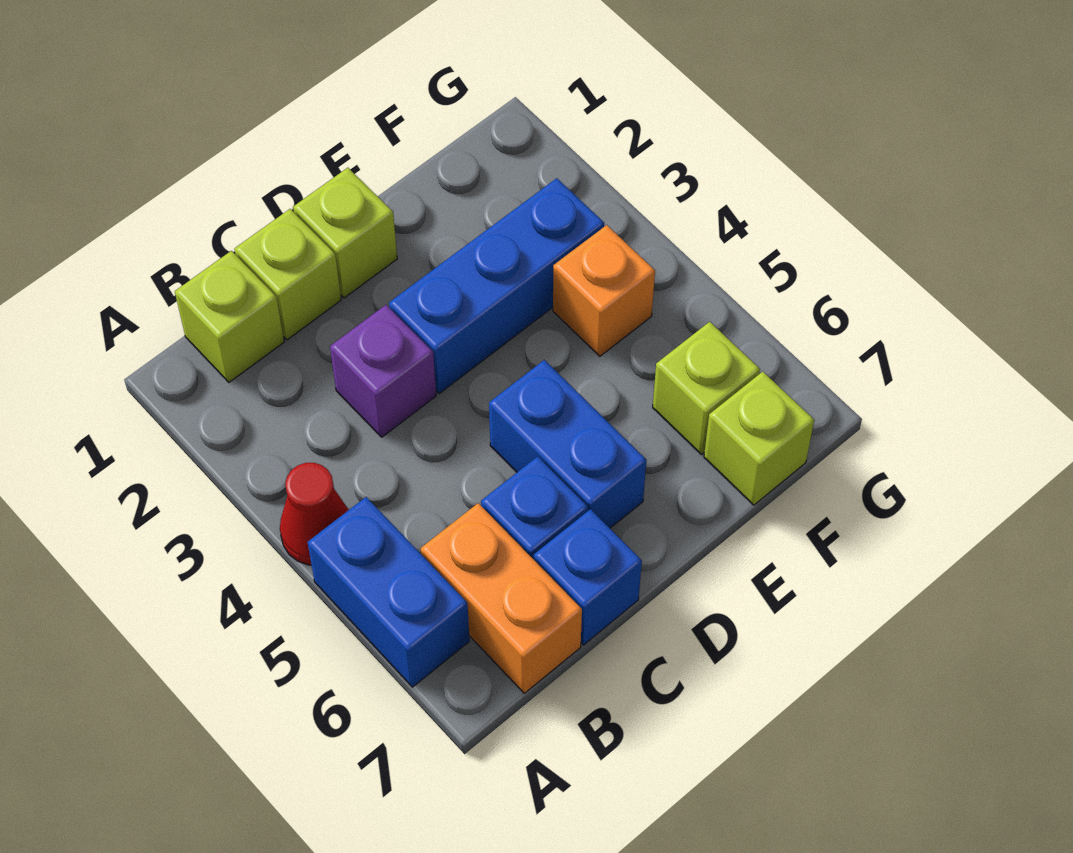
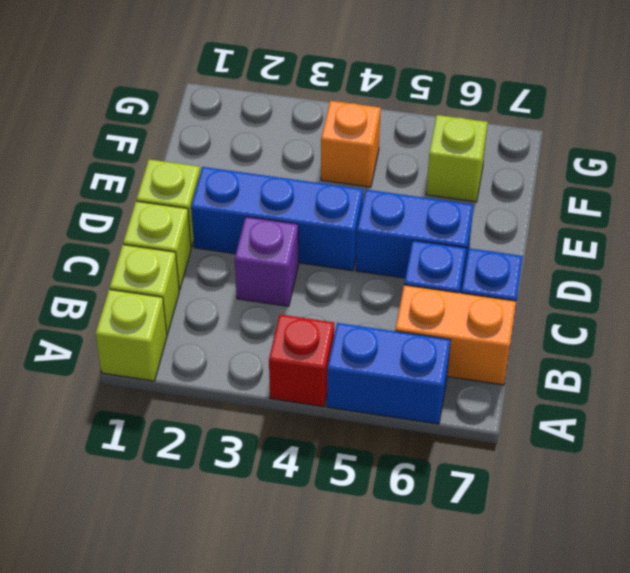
red cone A4 level 1 -> red brick A4 level 1
blue brick D3:F3 level 1 -> blue brick D2:D4 level 1
lime brick F7 level 1 -> lime brick A1 level 1

